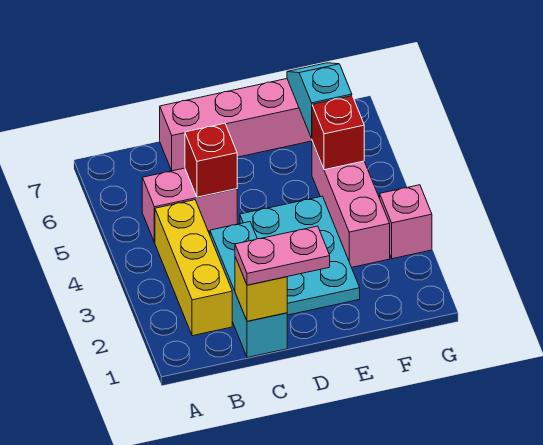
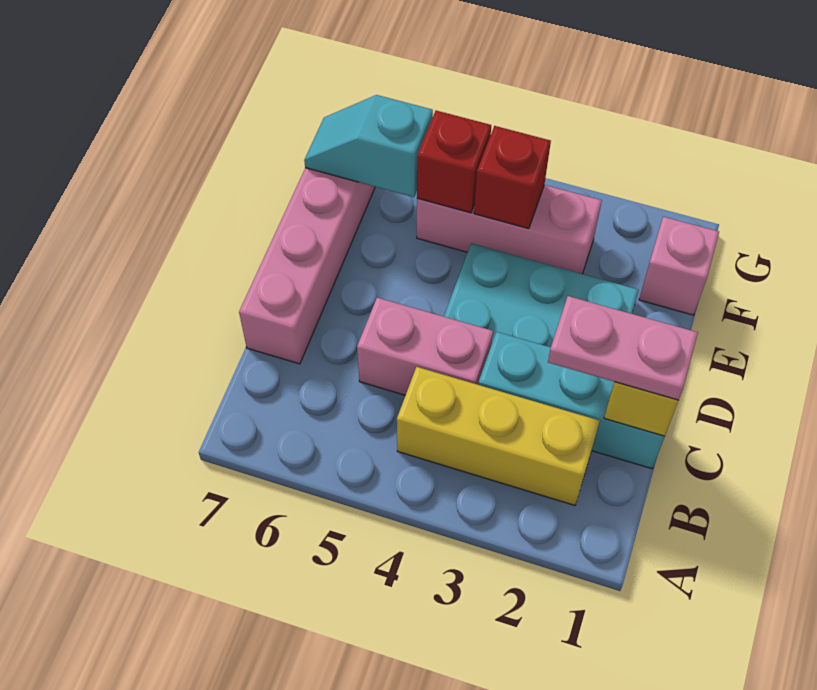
pink brick B5:C5 level 1 -> pink brick C4:C5 level 1
pink plate C1:D1 level 3 -> pink plate C1:C2 level 3
red brick C5 level 2 -> red brick F4 level 2
pink brick G3 level 1 -> pink brick F1 level 1

